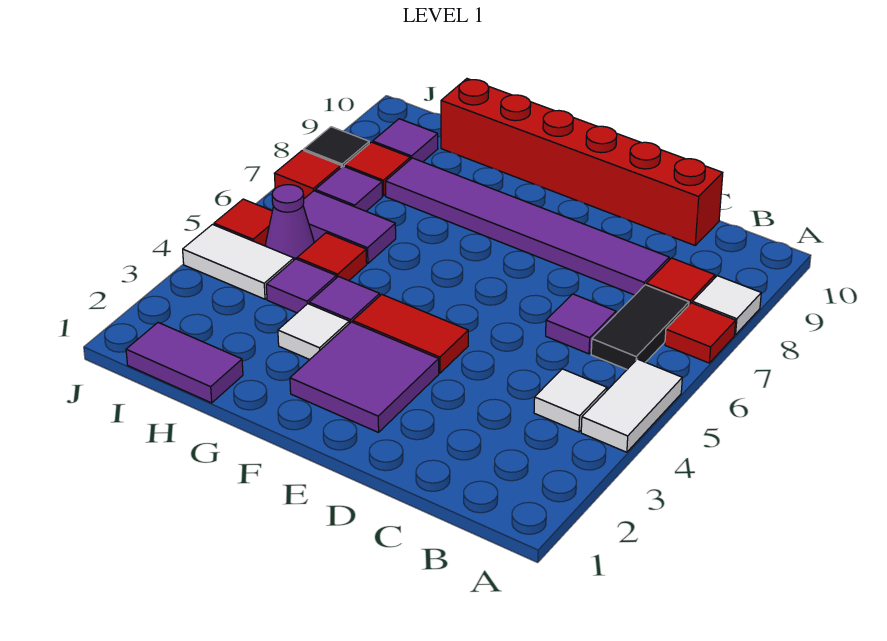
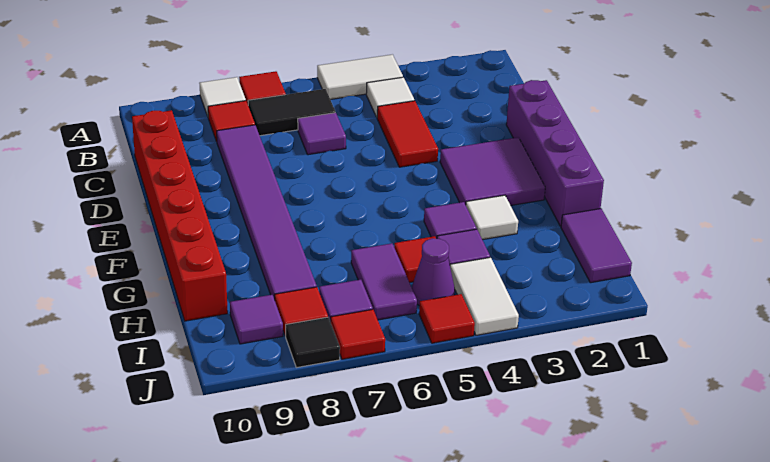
none -> purple brick D1:G1 level 1
red tile E4:F4 level 1 -> red tile C4:D4 level 1

